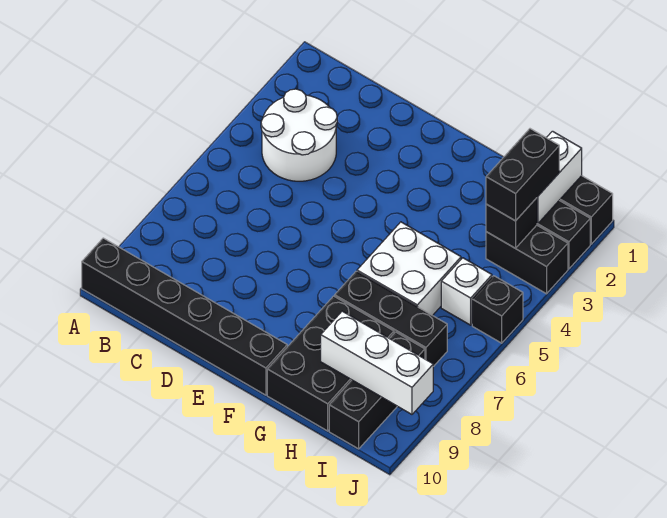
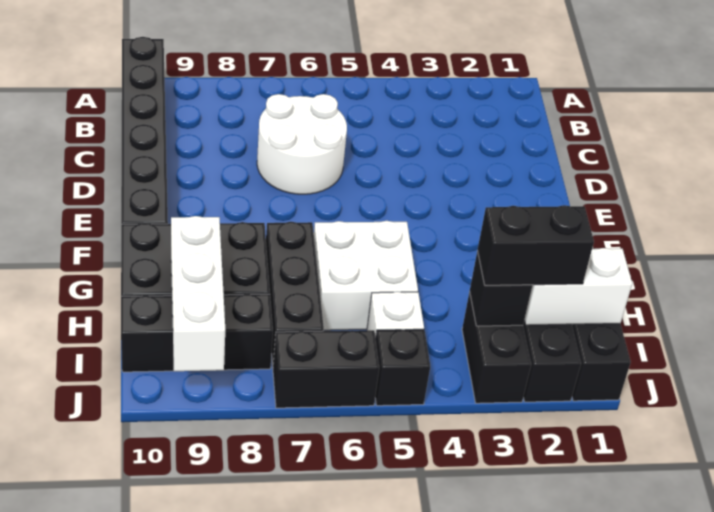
white round brick B3:C4 level 1 -> white round brick C6:D7 level 1
none -> black brick J6:J7 level 1

